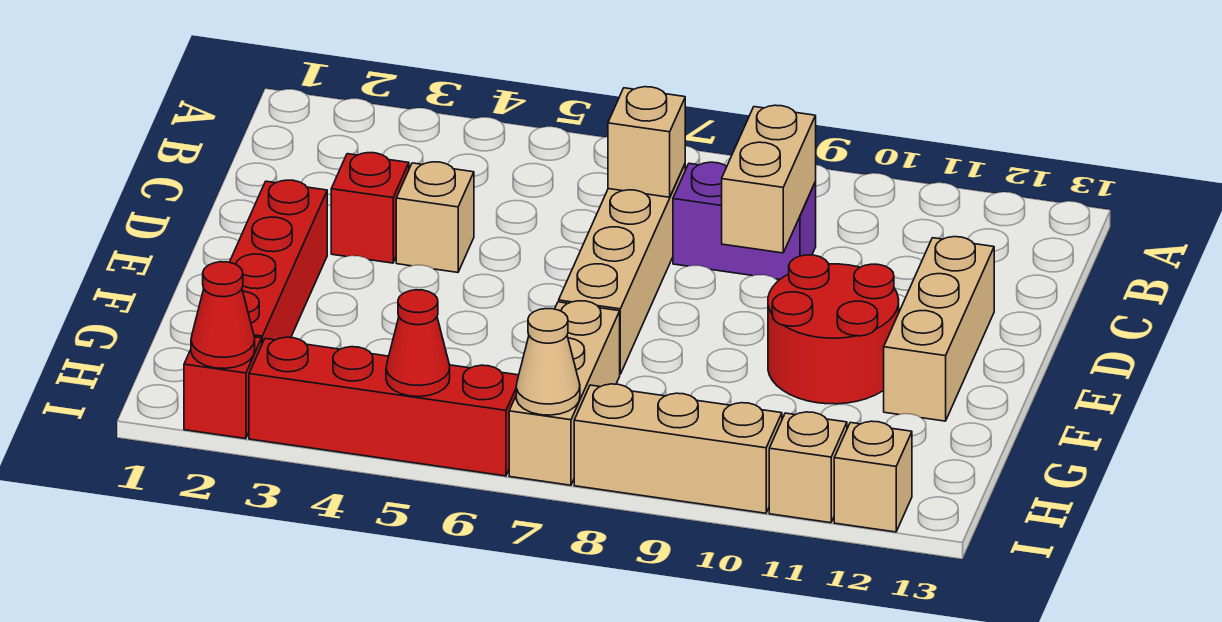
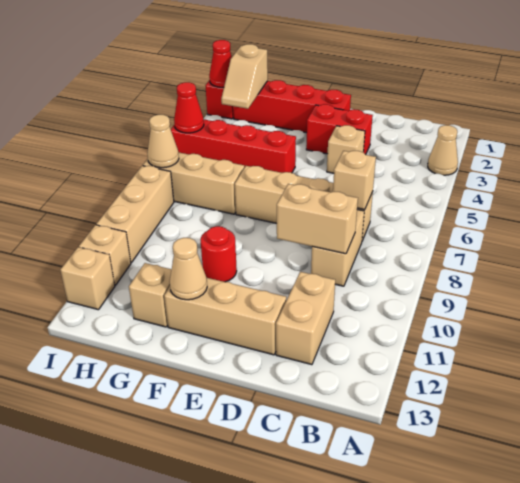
none -> tan cone A3 level 1
purple brick C8:C9 level 1 -> tan brick C8:C9 level 1
none -> tan brick C11:C12 level 1
red brick D3 level 1 -> red brick D3:E3 level 1
red round brick E10:F11 level 1 -> red round brick F10 level 1
none -> tan cone F12 level 2
none -> tan brick G12 level 1
none -> tan slope H2:H3 level 2 top 2
red brick I3:I6 level 1 -> red brick F5:I5 level 1

